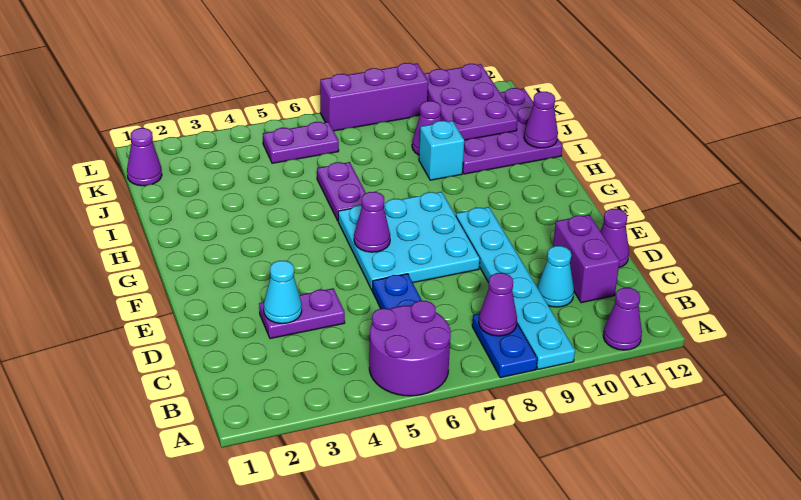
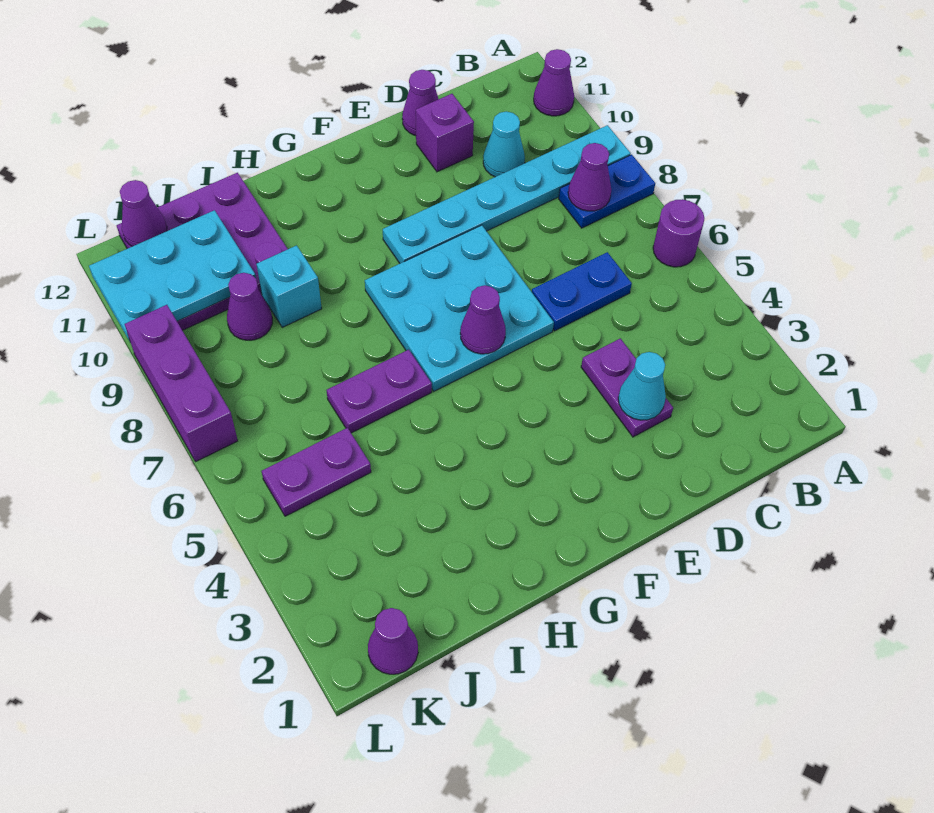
purple round brick A5:B6 level 1 -> purple round brick A6 level 1
purple brick C11:D11 level 1 -> purple brick D11 level 1
purple cone I12 level 2 -> purple cone K12 level 2
purple plate J10:L11 level 2 -> cyan plate J10:L11 level 2
purple plate K5:K6 level 1 -> purple plate J5:K5 level 1

